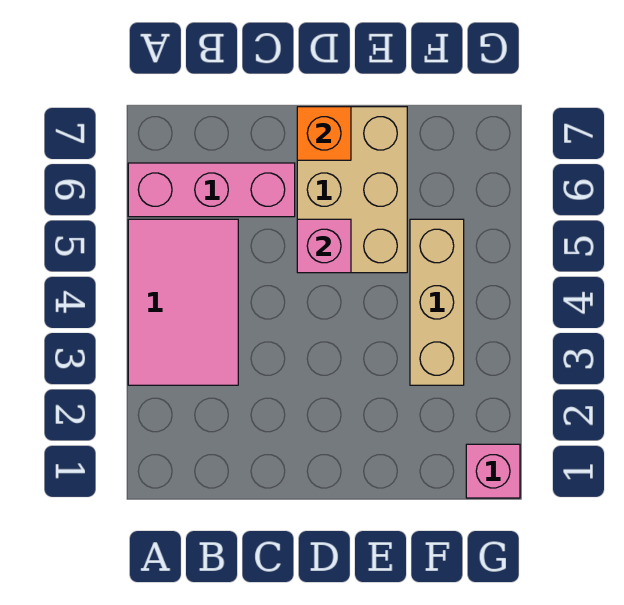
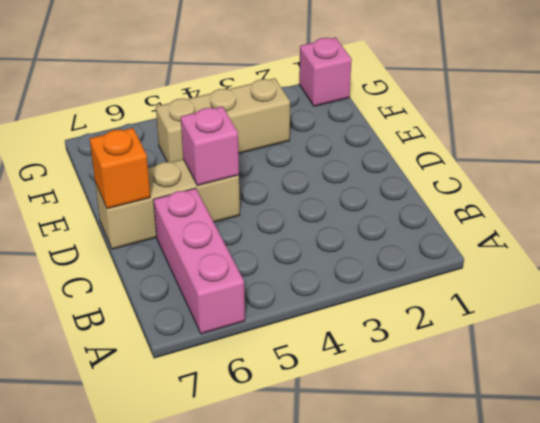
pink tile A3:B5 level 1 -> none
tan brick D5:E7 level 1 -> tan brick D5:D7 level 1

